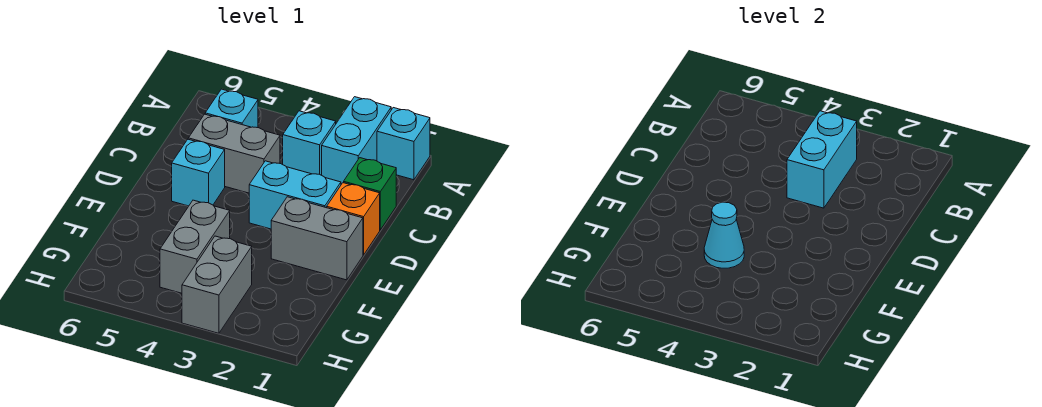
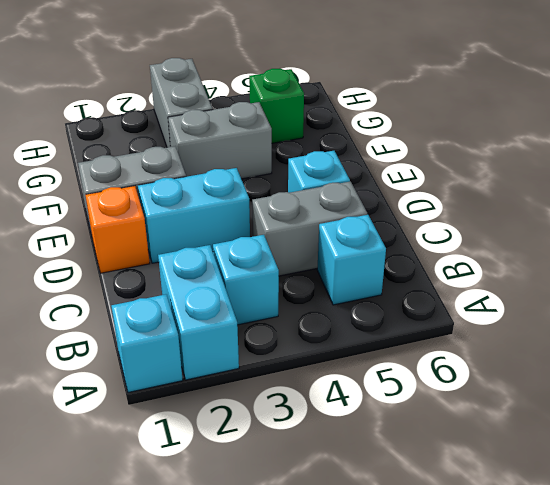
cyan brick B3:C3 level 2 -> none
green brick C1 level 1 -> green brick G5 level 1
grey brick F4:G4 level 1 -> grey brick F3:F4 level 1
cyan cone F4 level 2 -> none

